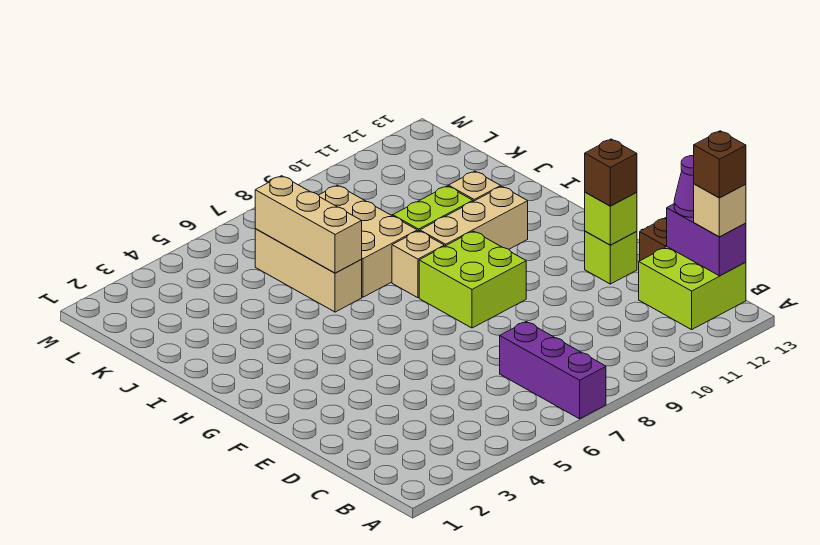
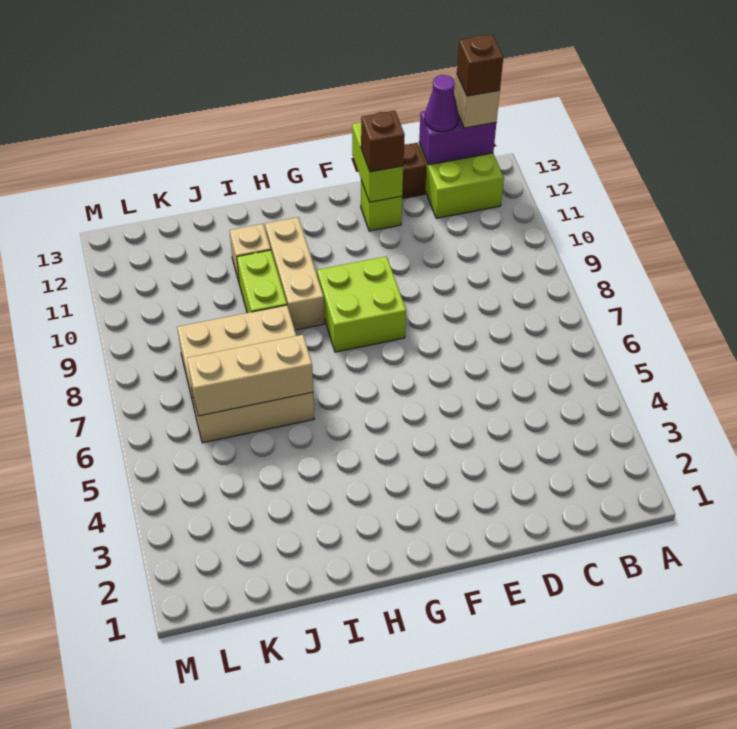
purple brick A7:C7 level 1 -> none
lime brick E12 level 2 -> lime brick E12:E13 level 2
tan brick H8 level 1 -> none

